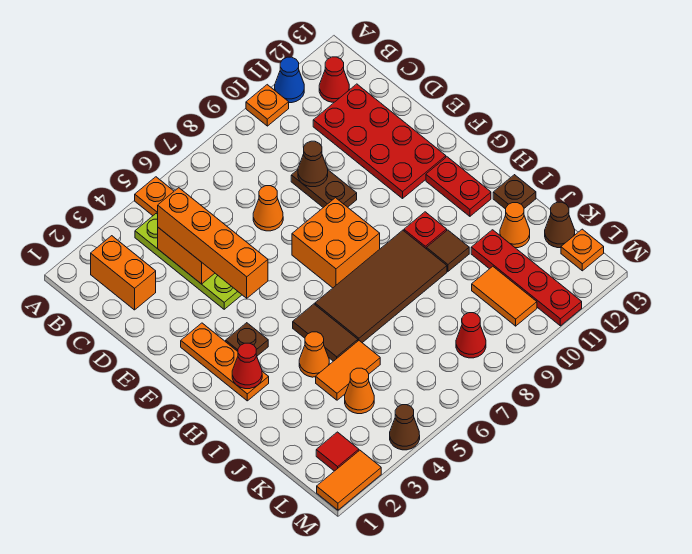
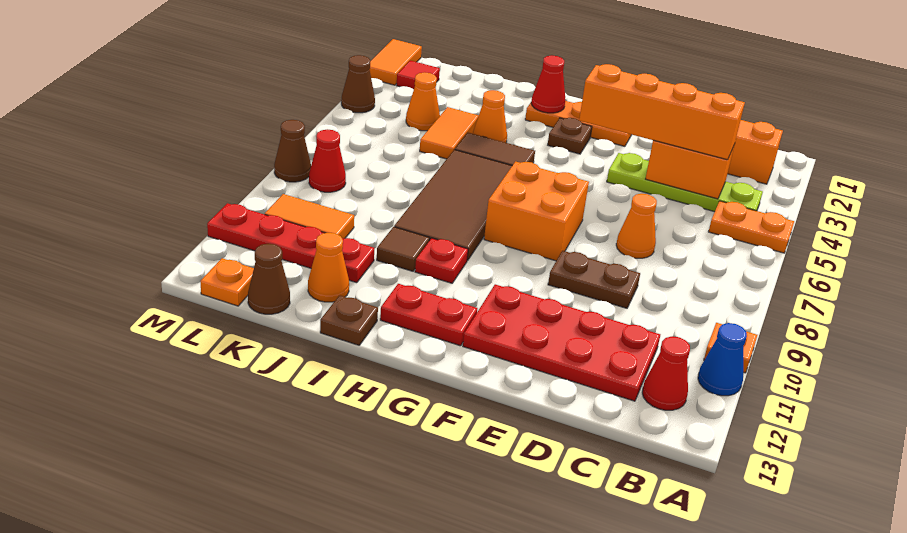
brown cone D9 level 2 -> brown cone M8 level 1

